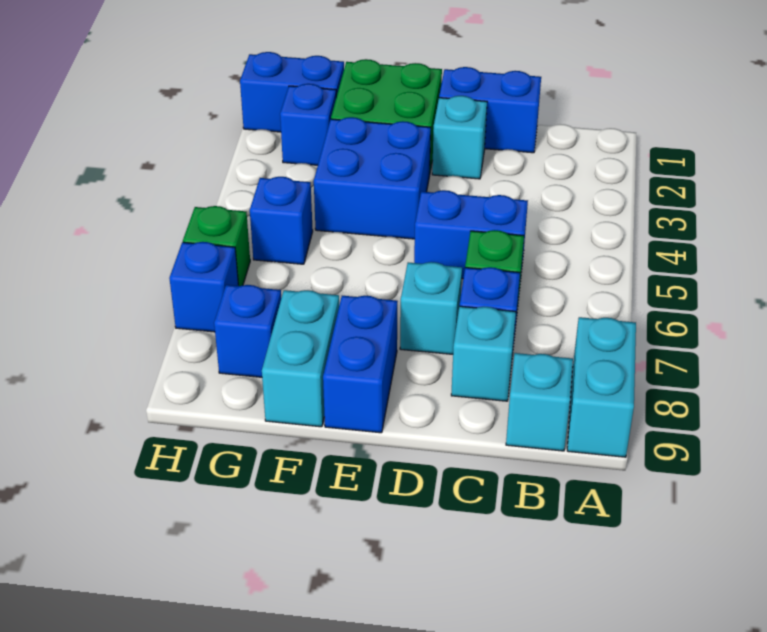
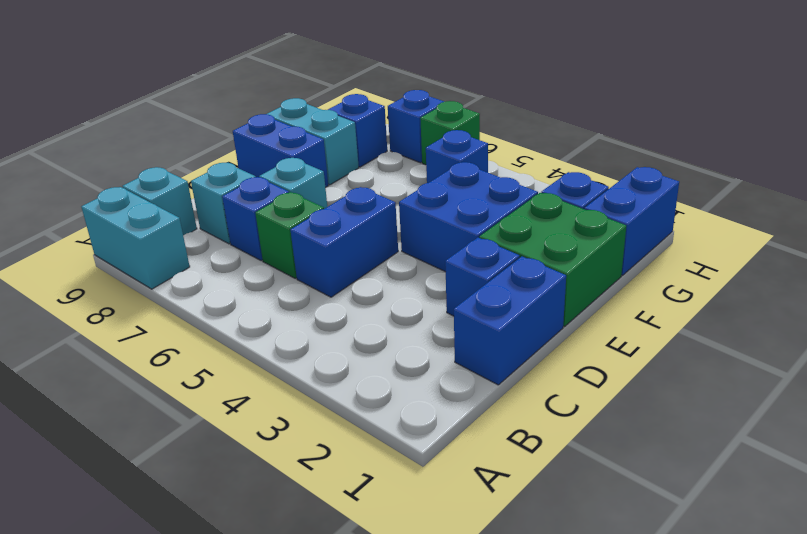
cyan brick D2 level 1 -> blue brick D2 level 1

